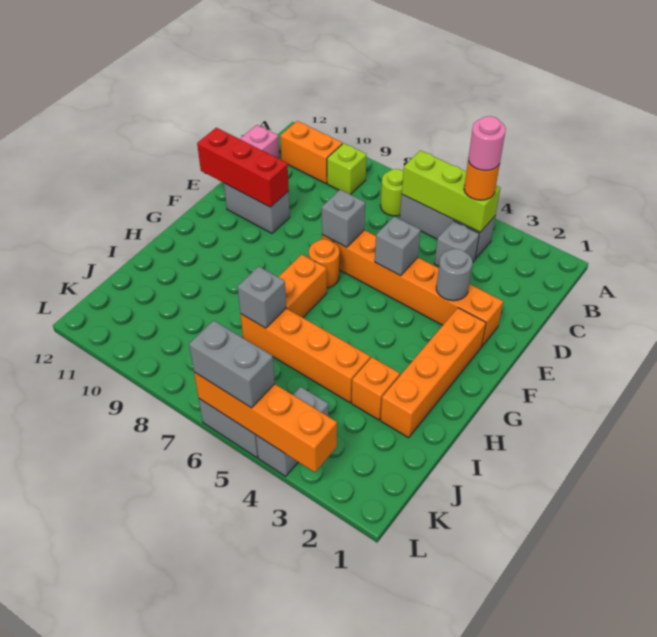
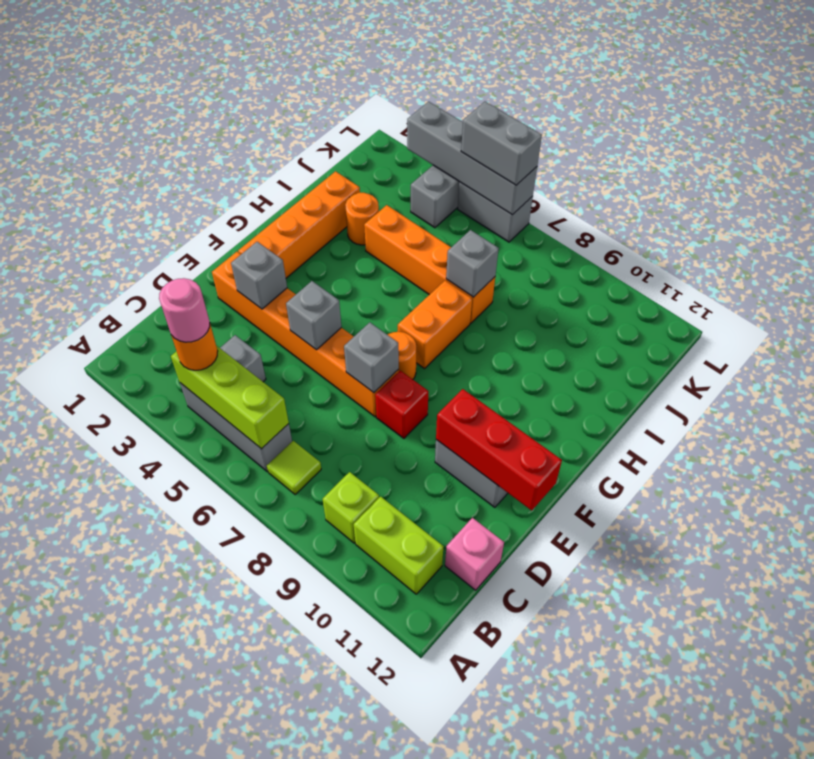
lime round brick B7 level 1 -> lime tile B7 level 1
orange brick B10:B11 level 1 -> lime brick B10:B11 level 1
grey round brick E3 level 2 -> grey brick E3 level 2
none -> red brick E8 level 1
orange brick I3 level 1 -> orange round brick I3 level 1
orange brick L3:L6 level 2 -> grey brick L3:L6 level 2

